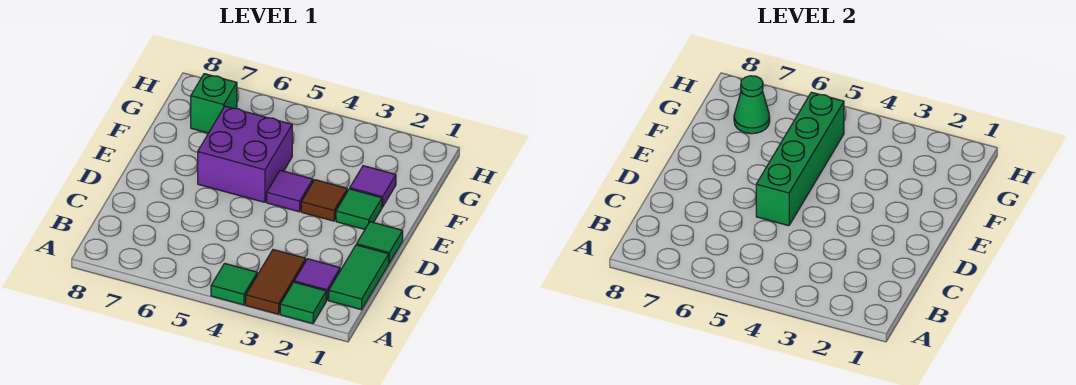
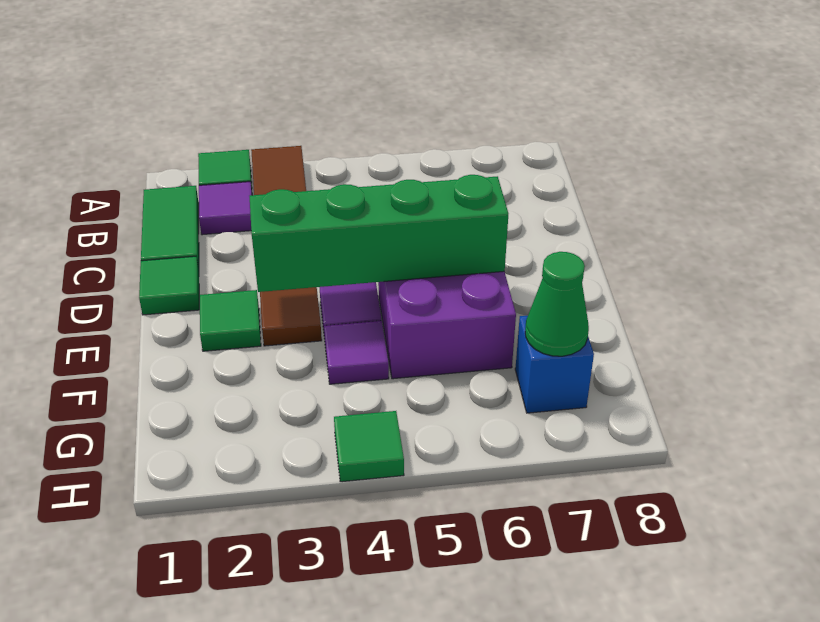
green tile A4 level 1 -> green tile H4 level 1
green brick D5:G5 level 2 -> green brick E3:E6 level 2
purple tile F2 level 1 -> purple tile F4 level 1
green brick G7 level 1 -> blue brick G7 level 1

